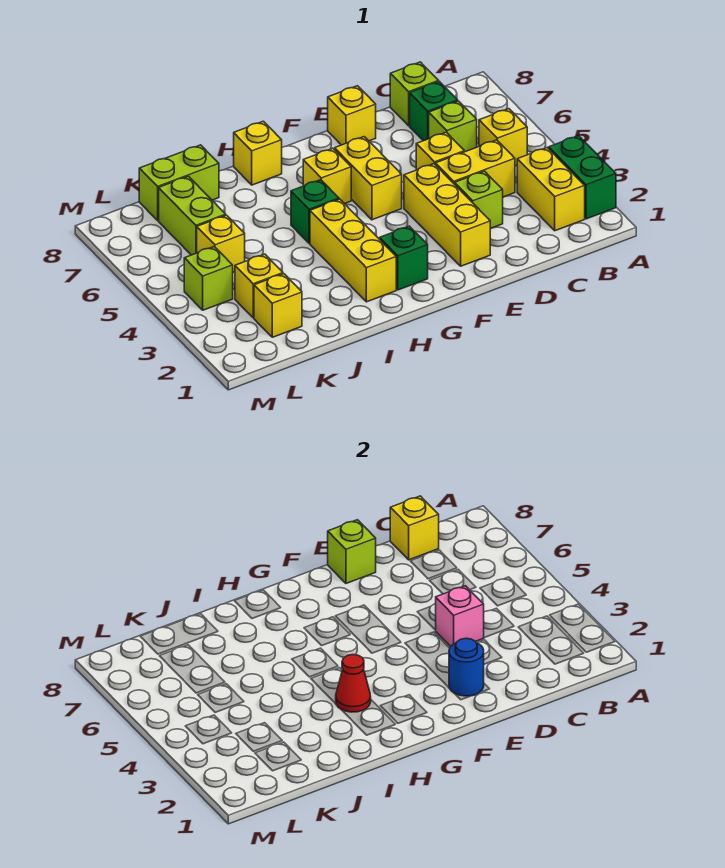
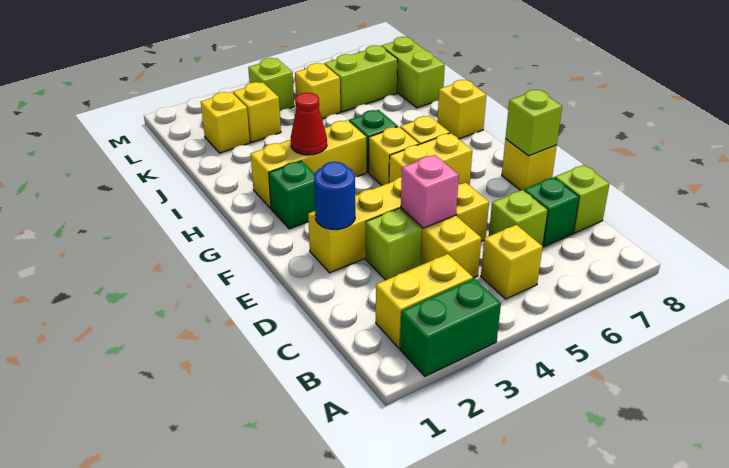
yellow brick C8 level 2 -> yellow brick G5 level 1

